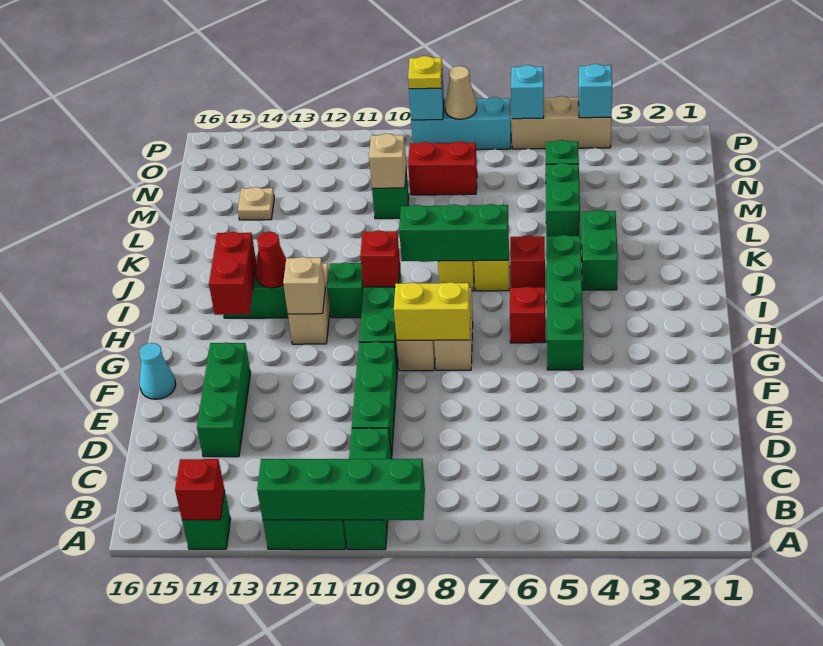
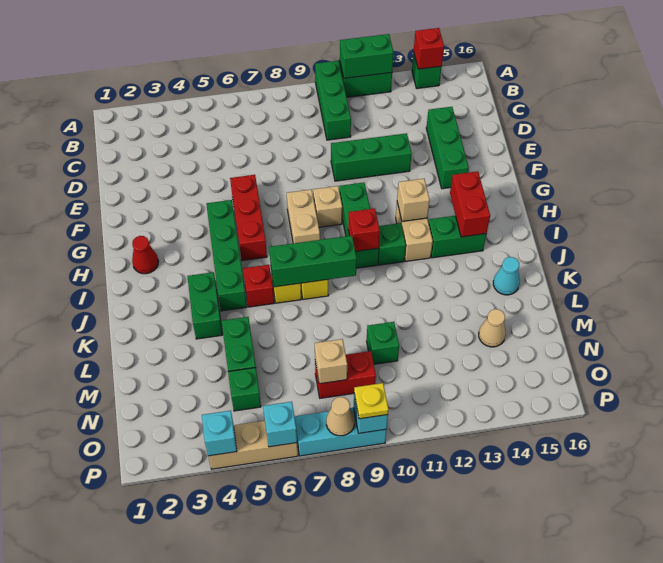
green brick A9:A12 level 2 -> green brick A11:A12 level 2
green brick D10:F10 level 1 -> green brick E10:E12 level 1
cyan cone F16 level 1 -> cyan cone K15 level 1
yellow brick G8:G9 level 2 -> none
red brick H6 level 1 -> red brick F6:H6 level 1
red cone I13 level 2 -> red cone H2 level 1
tan brick M10 level 2 -> tan brick N8 level 2
tan plate M14 level 1 -> tan cone M14 level 1

